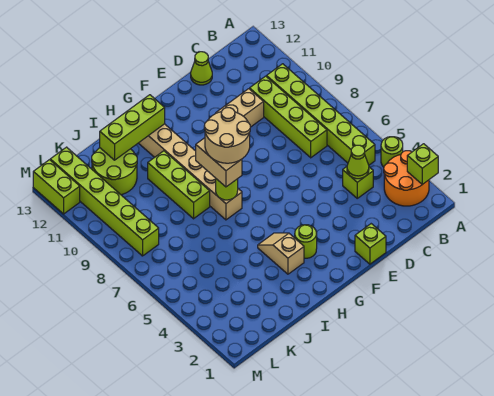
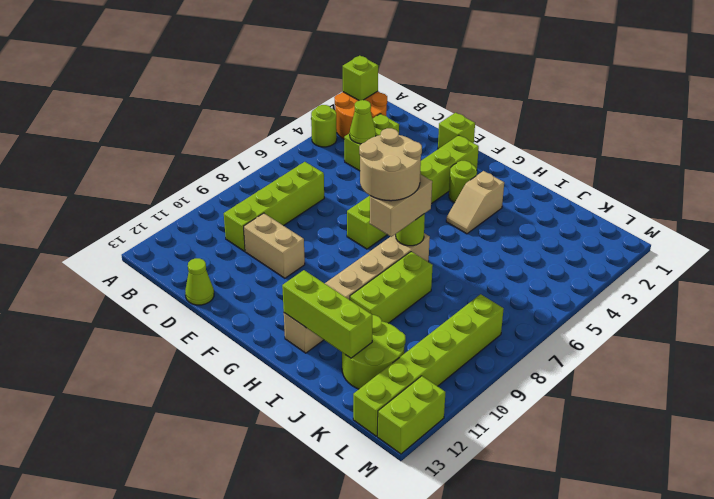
lime brick B5:B10 level 1 -> lime brick F2:F7 level 1
lime brick C4 level 1 -> lime brick C3:C4 level 1

